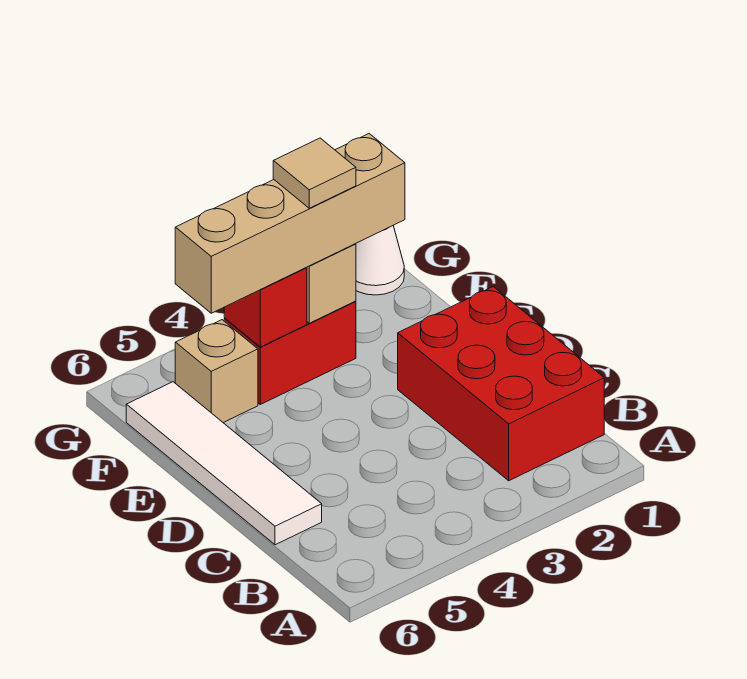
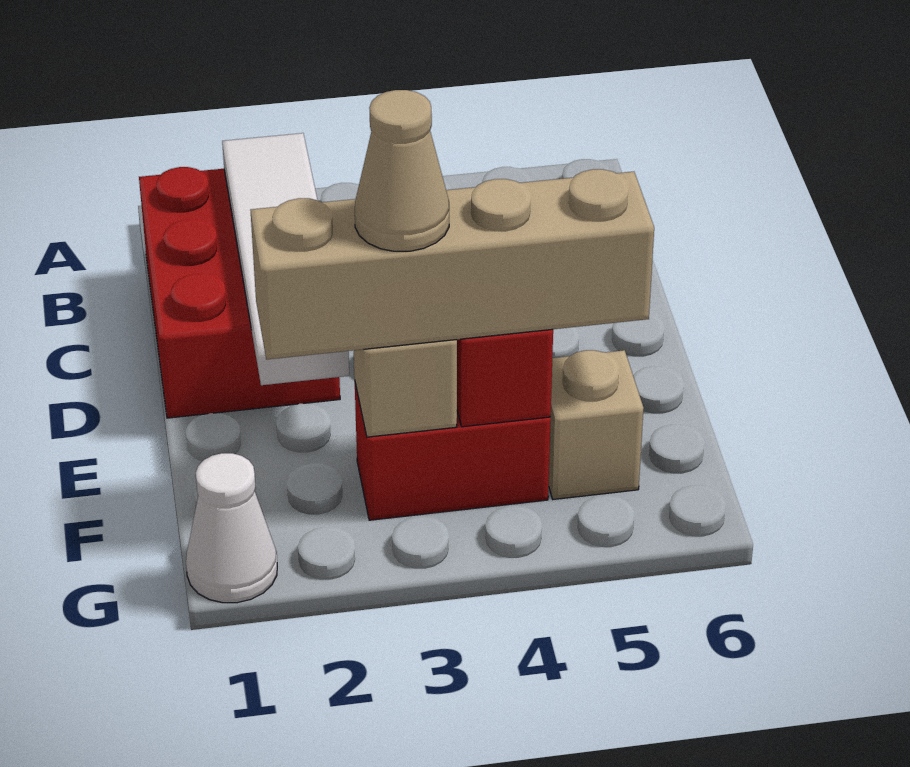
white tile C6:F6 level 1 -> white tile B2:E2 level 2
tan tile F3 level 4 -> tan cone F3 level 4

